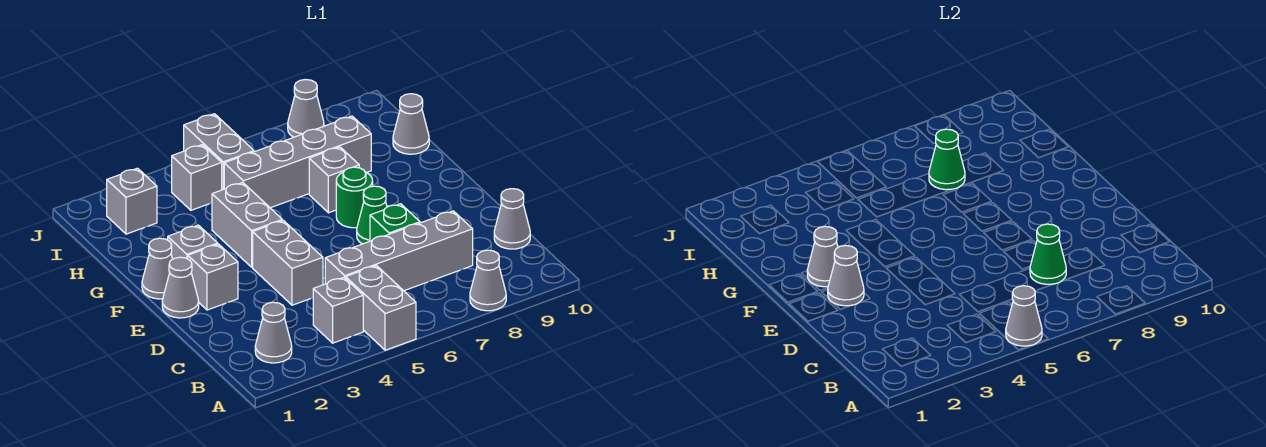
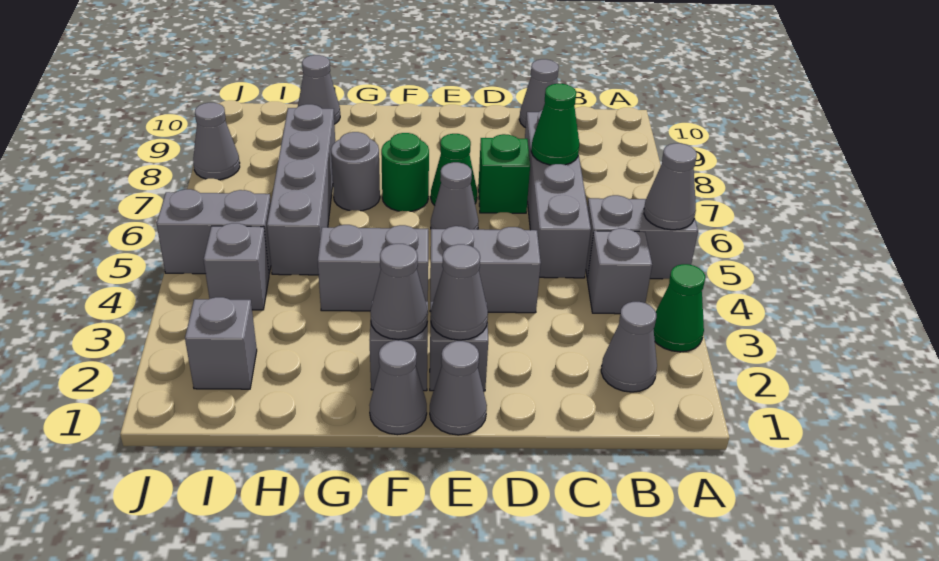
grey cone A8 level 1 -> grey cone E6 level 1
grey brick G7 level 1 -> grey round brick G7 level 1
green cone H7 level 2 -> green cone A3 level 1

